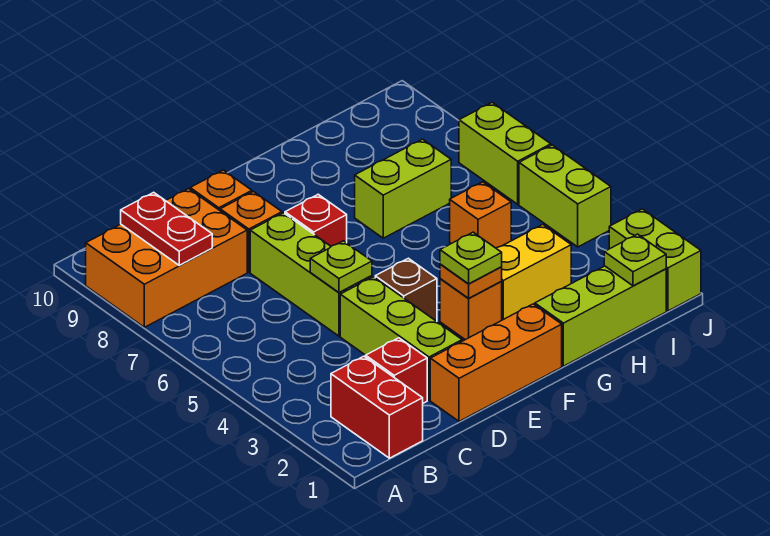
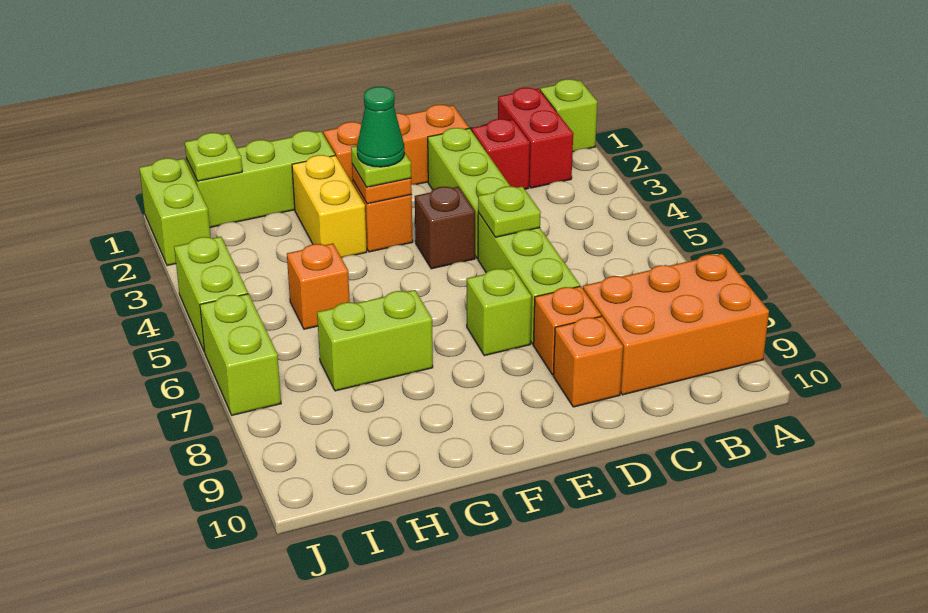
none -> lime brick A1 level 1
red plate B8:B9 level 2 -> none
red brick E7 level 1 -> lime brick E7 level 1
none -> green cone F3 level 4
yellow brick G3:H3 level 1 -> yellow brick G2:G3 level 1

